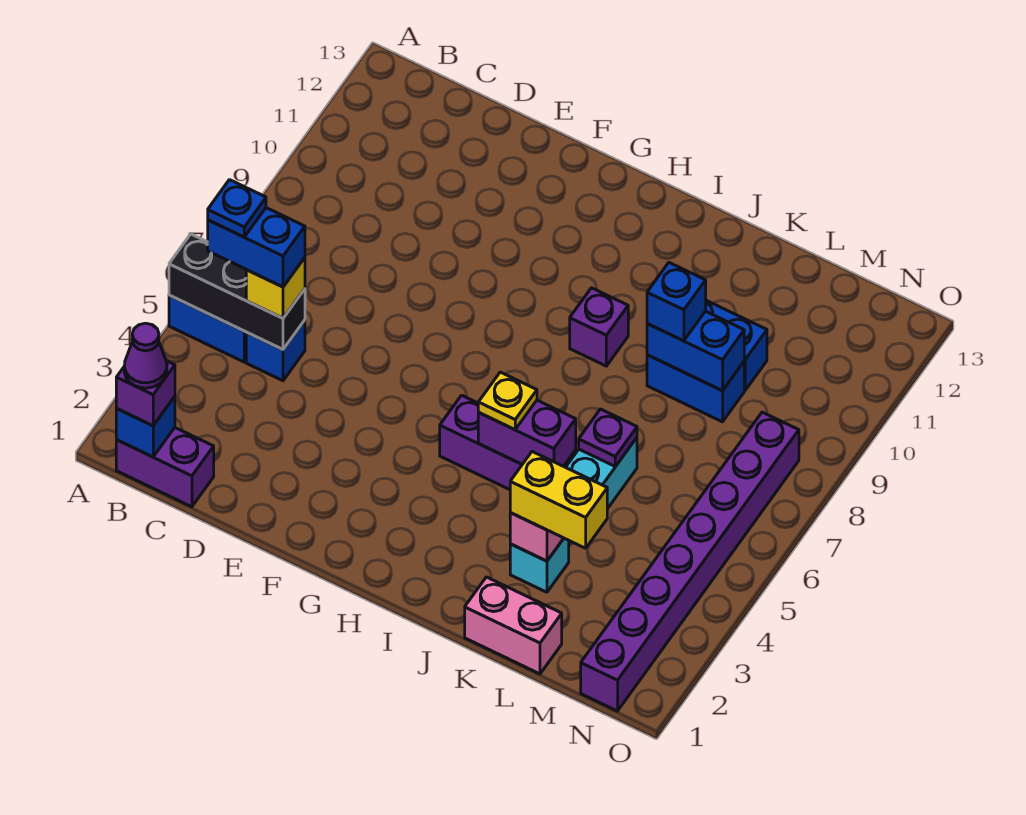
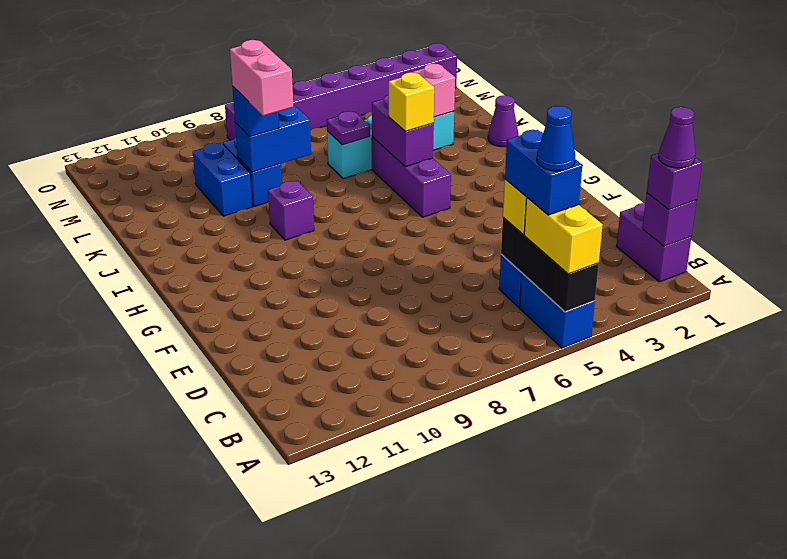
blue brick B1 level 2 -> purple brick B1 level 2
blue plate B5 level 5 -> blue cone B5 level 5
yellow plate I5 level 3 -> yellow brick I5 level 3
none -> purple cone J1 level 1
pink brick K1:L1 level 1 -> pink brick J9:K9 level 4
yellow brick K3:L3 level 3 -> yellow brick A5:B5 level 3
blue brick K9:L9 level 2 -> blue brick K8:K9 level 2

